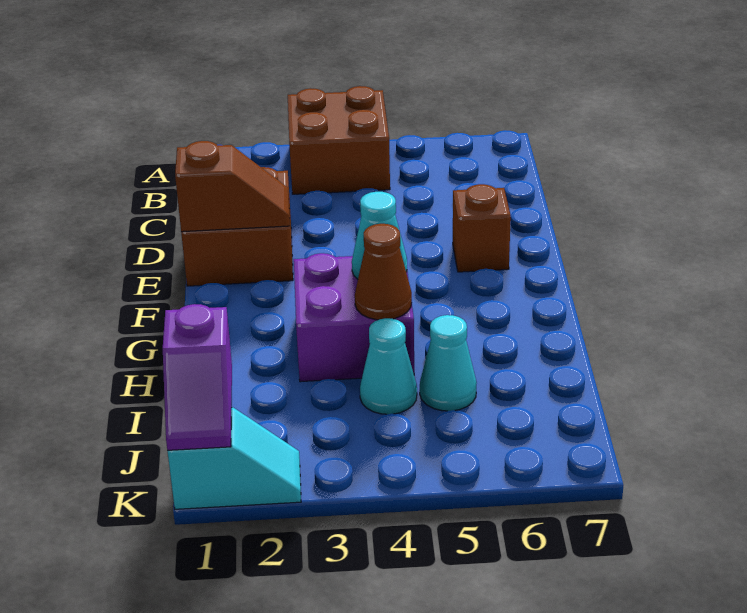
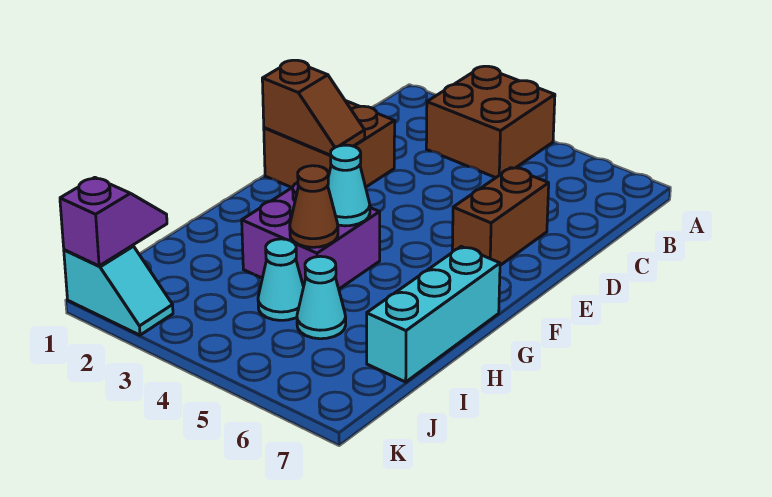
brown brick E6 level 1 -> brown brick D6:E6 level 1
none -> cyan brick G7:I7 level 1
purple slope J1:K1 level 2 top J -> purple slope J1:K1 level 2 top K

